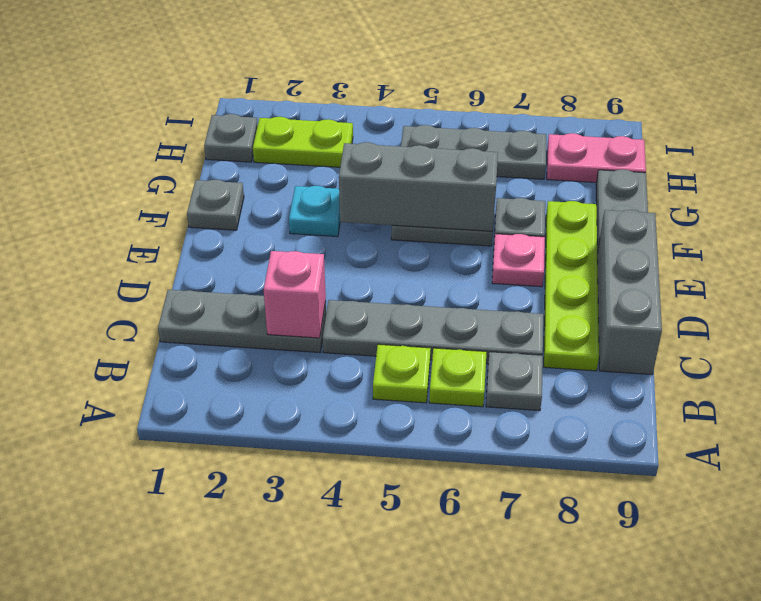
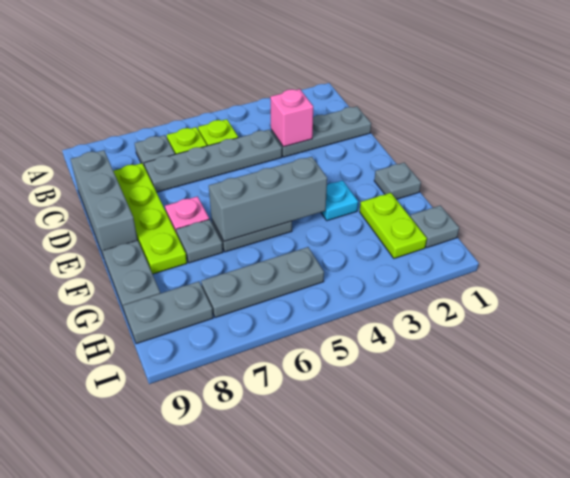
lime plate H2:H3 level 1 -> lime plate G2:H2 level 1
pink plate H8:H9 level 1 -> grey plate H8:H9 level 1

